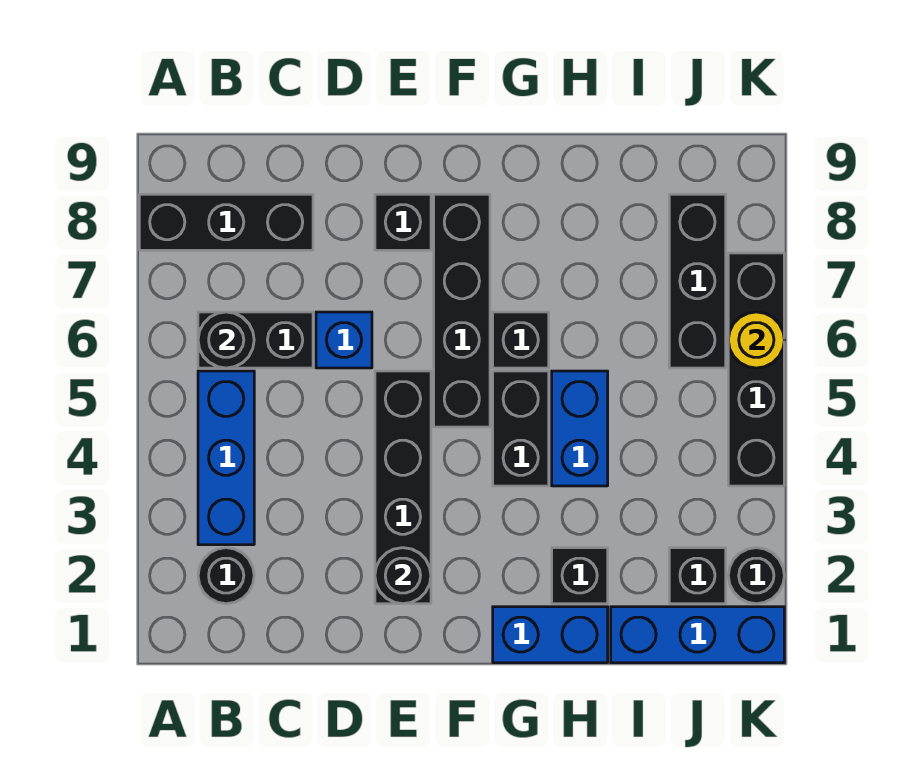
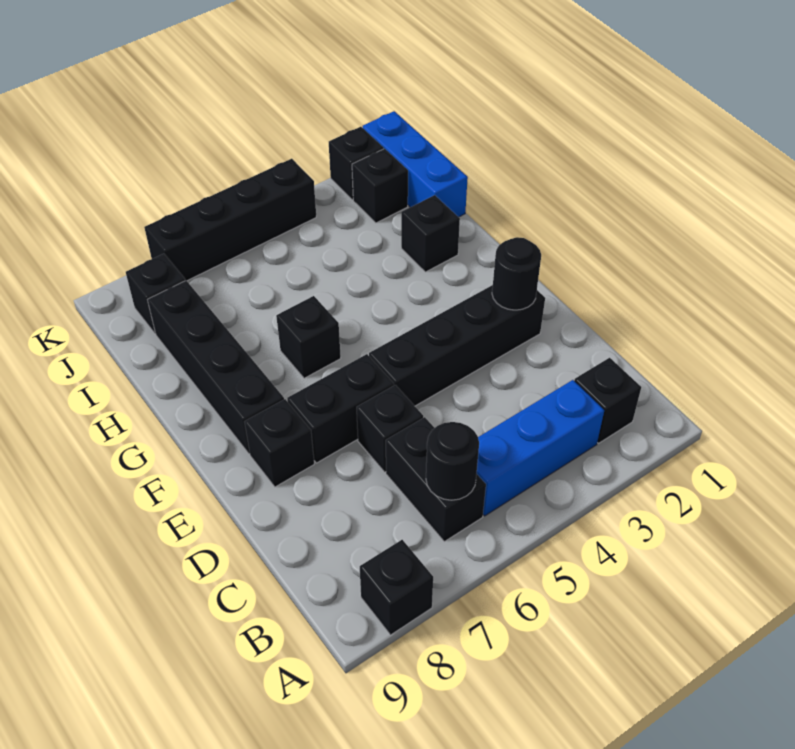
black brick A8:C8 level 1 -> black brick A8 level 1
black round brick B2 level 1 -> black brick B2 level 1
blue brick D6 level 1 -> black brick D6 level 1
black brick F5:F8 level 1 -> black brick F8:I8 level 1
blue brick G1:H1 level 1 -> none
black brick G4:G5 level 1 -> black brick E6:E7 level 1
blue brick H4:H5 level 1 -> none
black brick J6:J8 level 1 -> black brick J8 level 1
black round brick K2 level 1 -> black brick K2 level 1
yellow round brick K6 level 2 -> none

